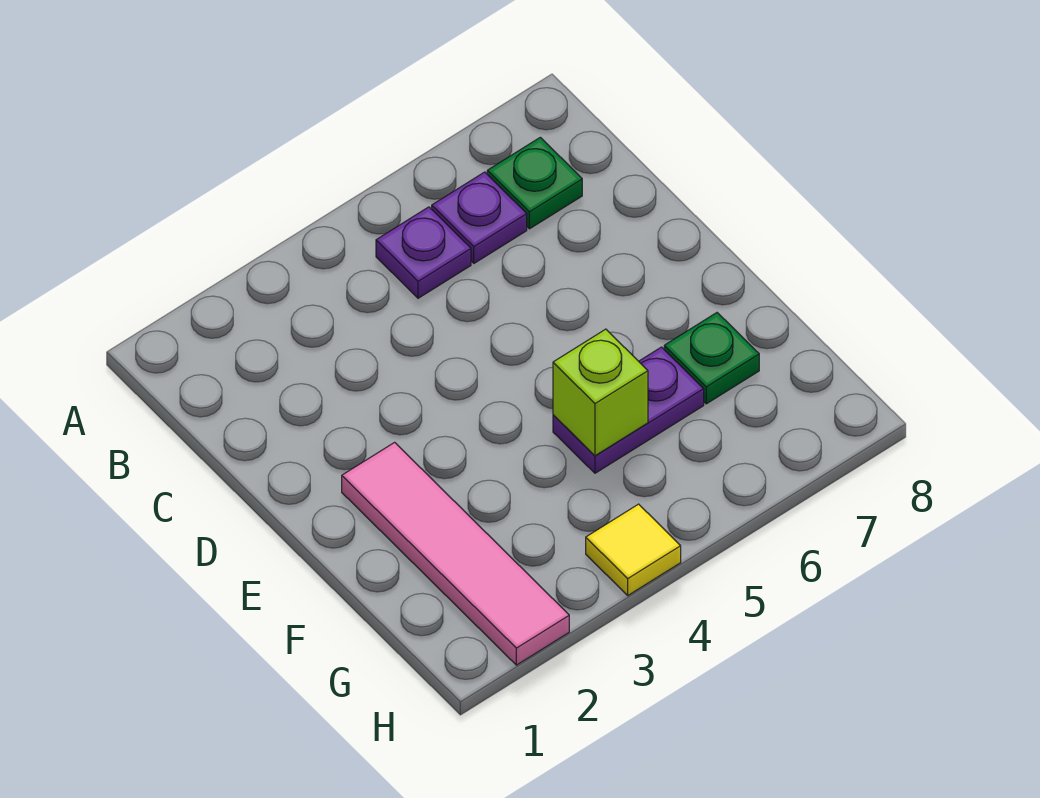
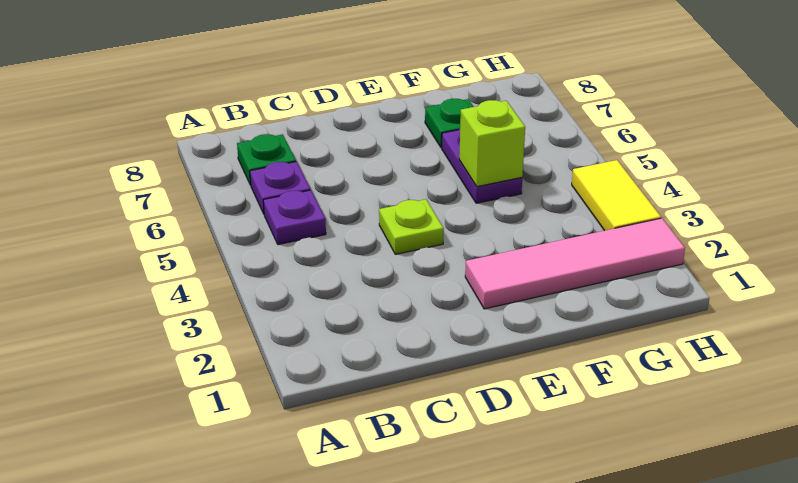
none -> lime plate D4 level 1
yellow tile H4 level 1 -> yellow tile H3:H4 level 1

